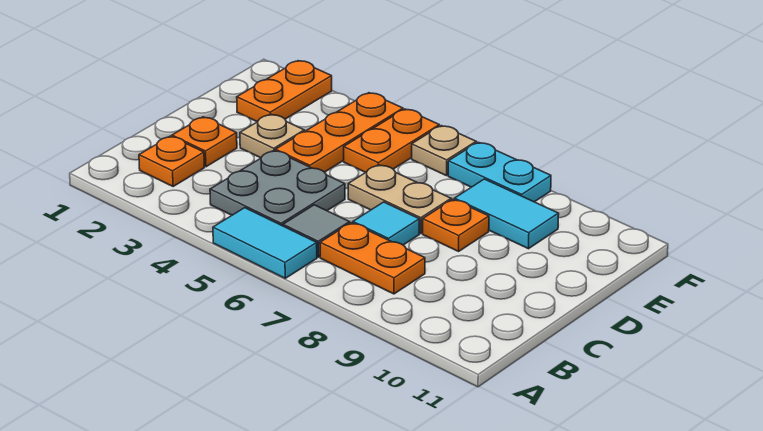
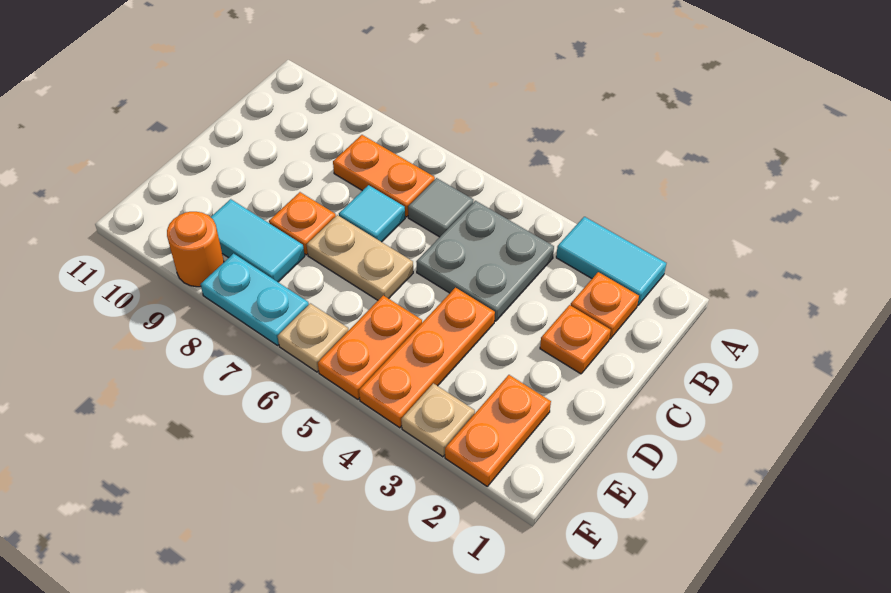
cyan tile A5:A6 level 1 -> cyan tile A2:A3 level 1
tan plate D3 level 1 -> tan plate F3 level 1
none -> orange round brick F9 level 1

